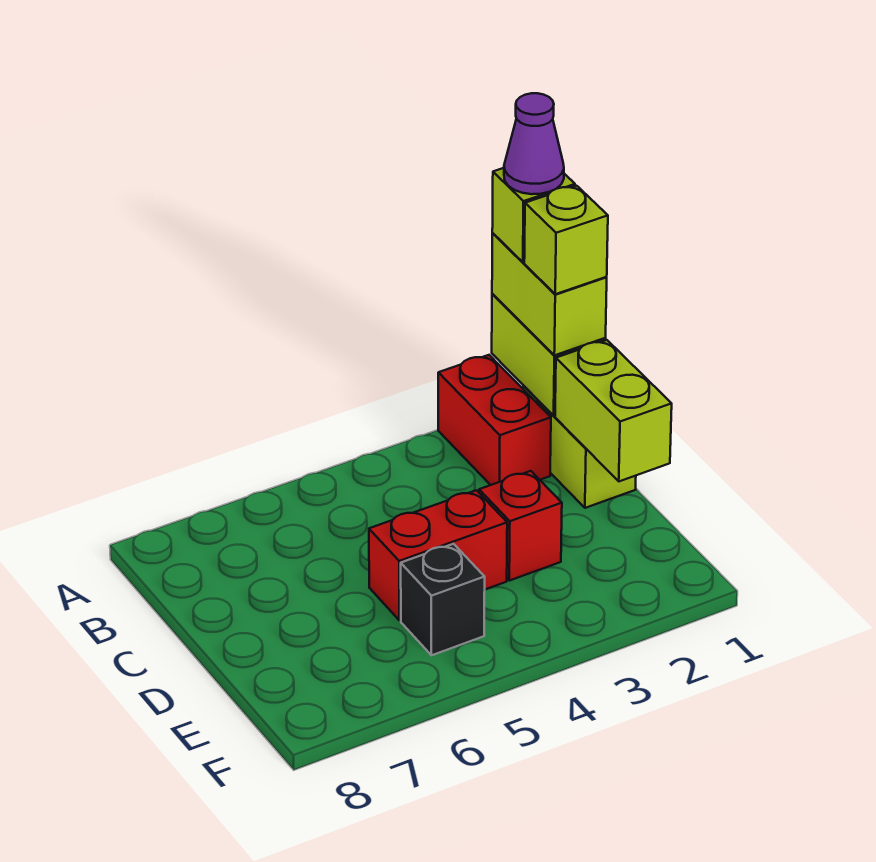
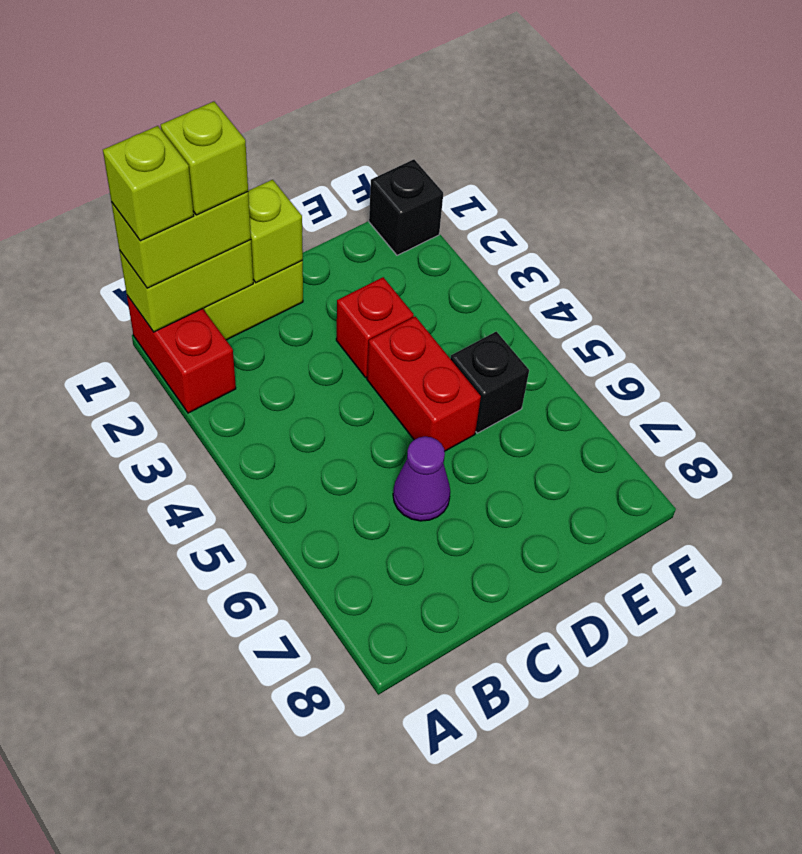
purple cone A1 level 5 -> purple cone C6 level 1
red brick A2:B2 level 1 -> red brick A1:A2 level 1
lime brick C1:D1 level 2 -> lime brick C1 level 2
none -> black brick F1 level 1

